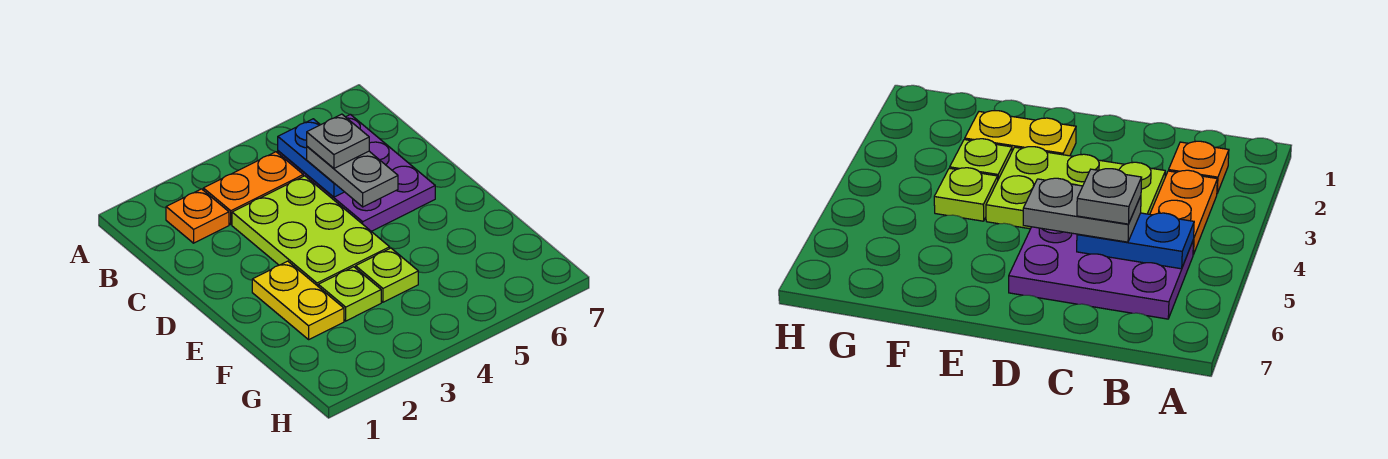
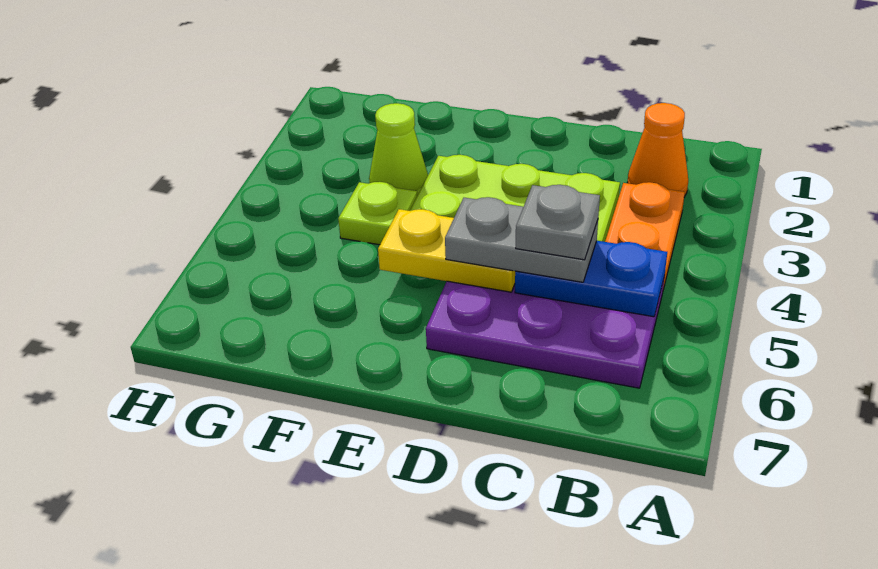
orange plate B2 level 1 -> orange cone B2 level 1
yellow plate E2:F2 level 1 -> yellow plate D5:E5 level 2
lime plate F3 level 1 -> lime cone F3 level 1

